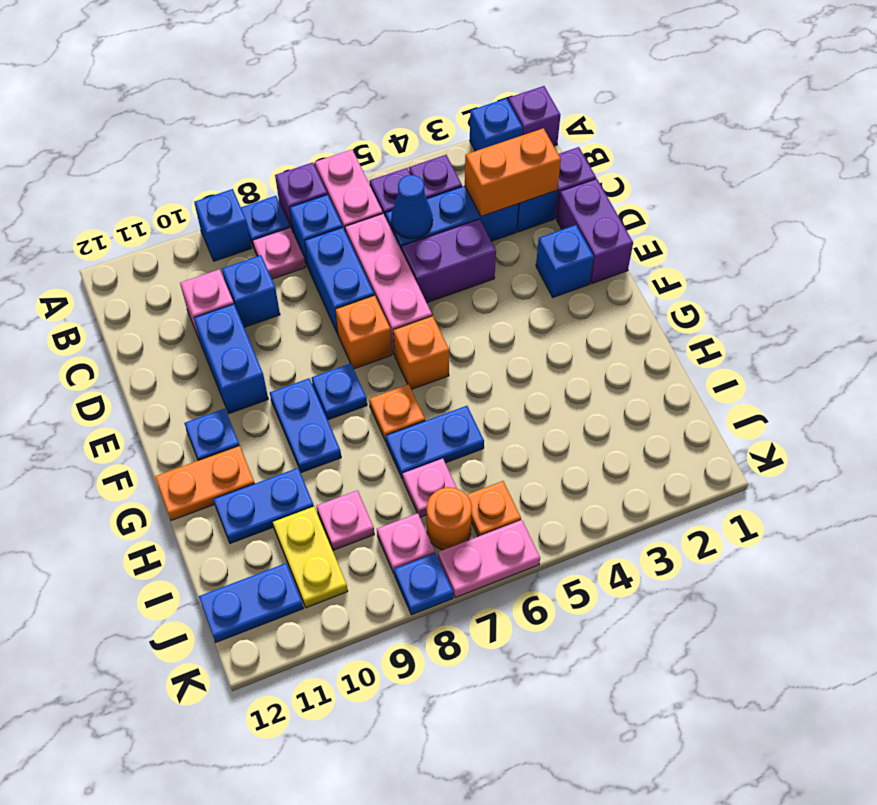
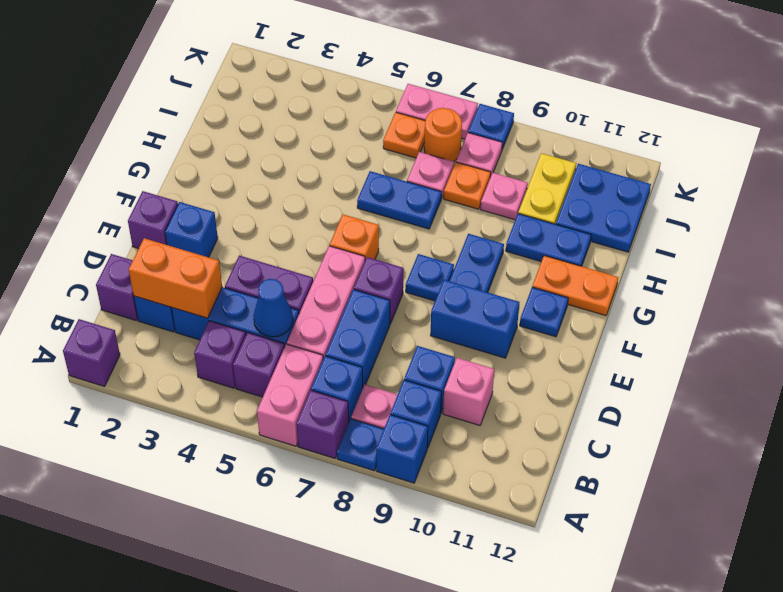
blue brick A2 level 1 -> blue brick B9 level 1
purple brick D1:E1 level 1 -> purple brick E1 level 1
blue brick D10:E10 level 1 -> blue brick E9:E10 level 1
orange brick E7 level 1 -> purple brick E7 level 1
orange plate G7 level 1 -> orange plate I8 level 1
blue plate J11:J12 level 1 -> blue plate I11:J12 level 1

